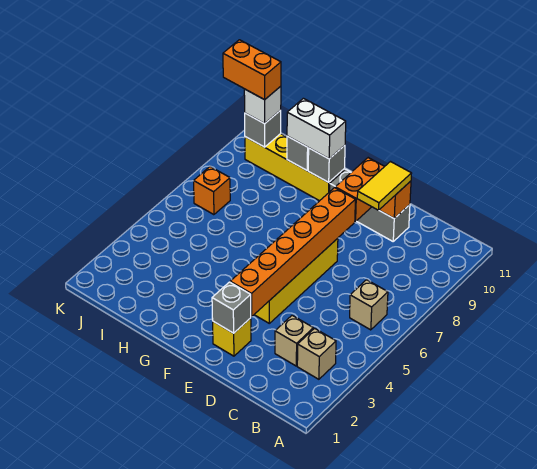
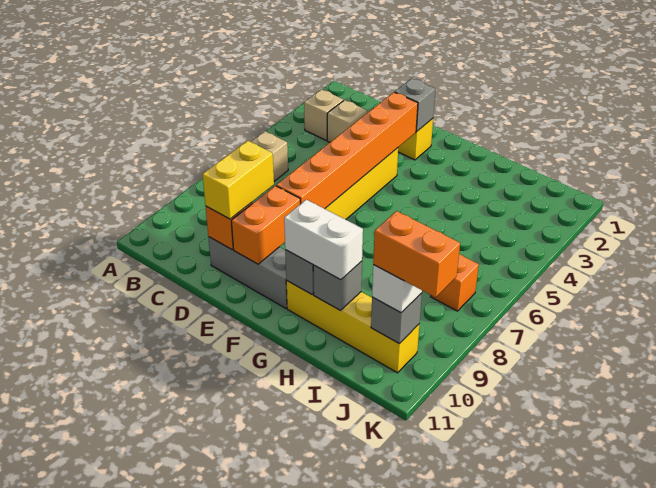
yellow tile D9:D10 level 3 -> yellow brick D9:D10 level 3

